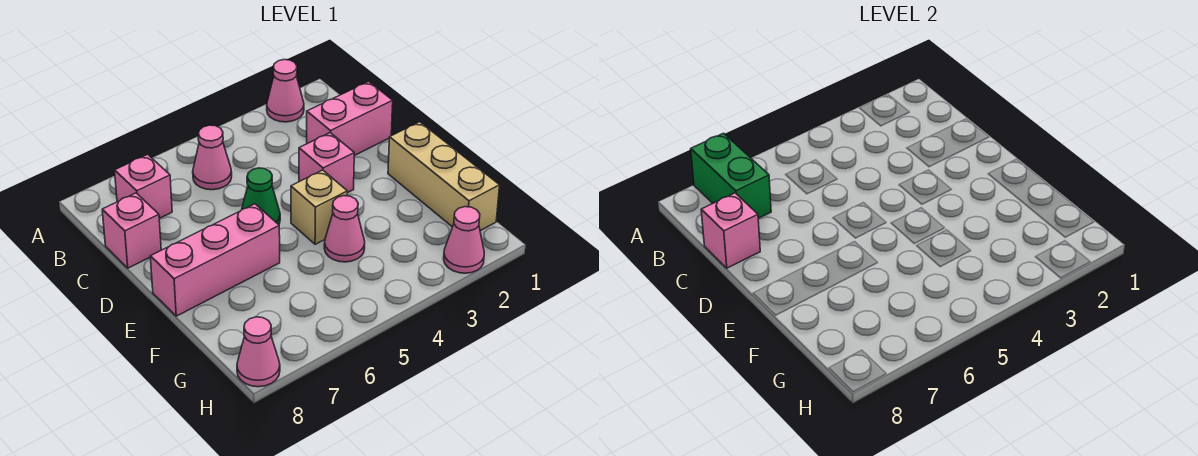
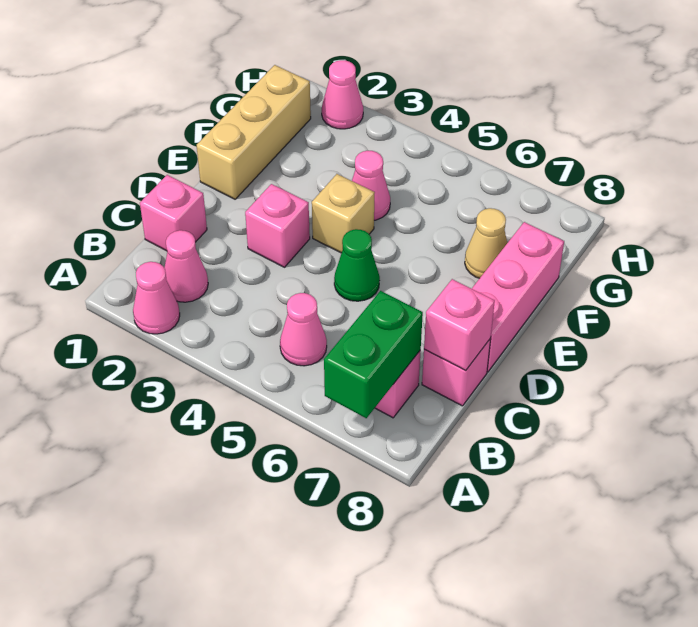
pink brick C1:C2 level 1 -> pink brick C1 level 1
pink brick E6:E8 level 1 -> pink brick D8:F8 level 1
none -> tan cone F7 level 1
pink cone H8 level 1 -> pink cone B2 level 1

